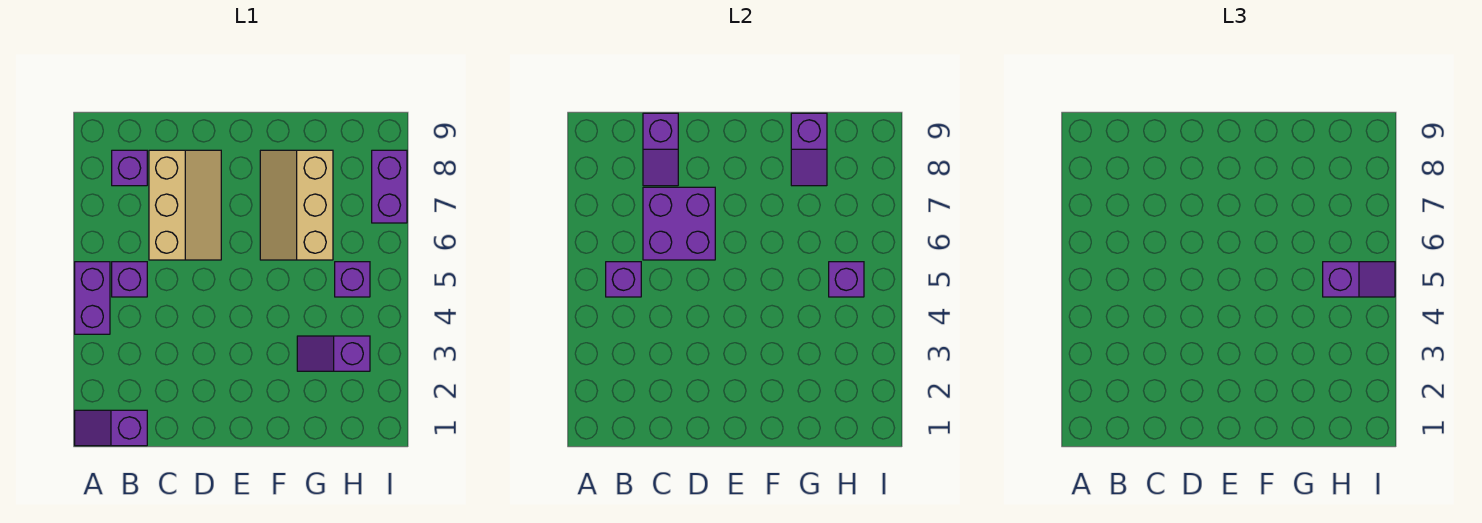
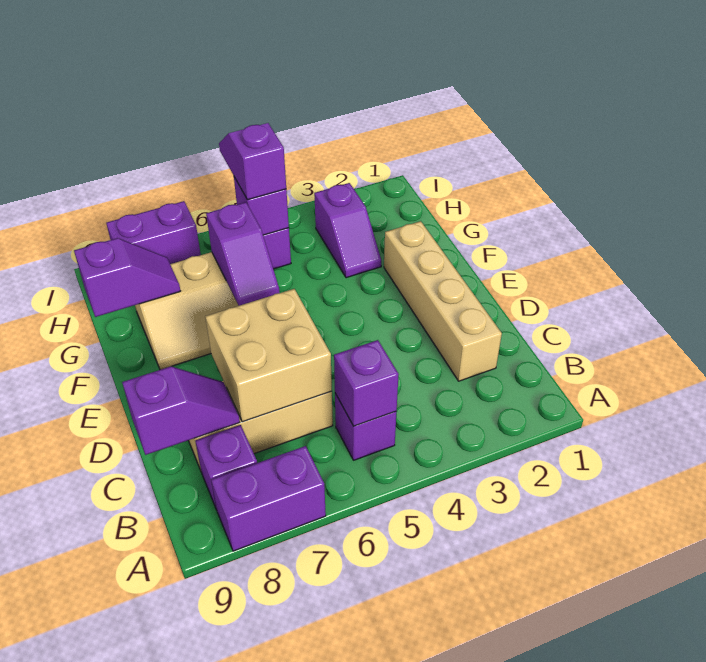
purple slope A1:B1 level 1 top B -> purple slope F6:G6 level 2 top G
purple brick A4:A5 level 1 -> purple brick A7:A8 level 1
none -> tan brick C2:F2 level 1
purple brick C6:D7 level 2 -> tan brick C6:D7 level 2

